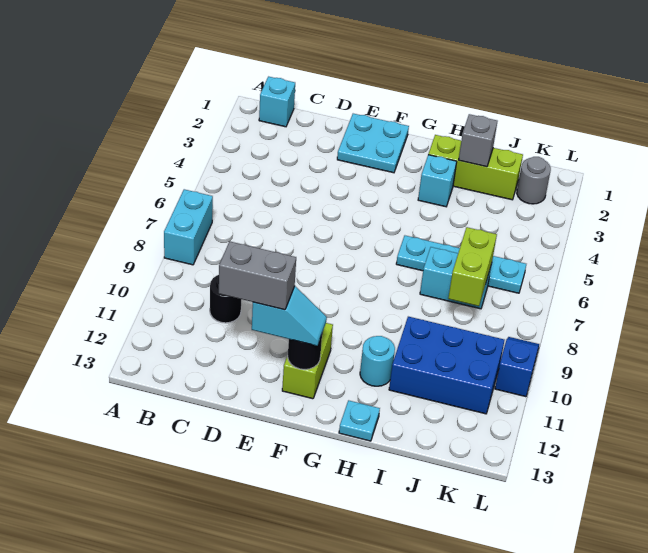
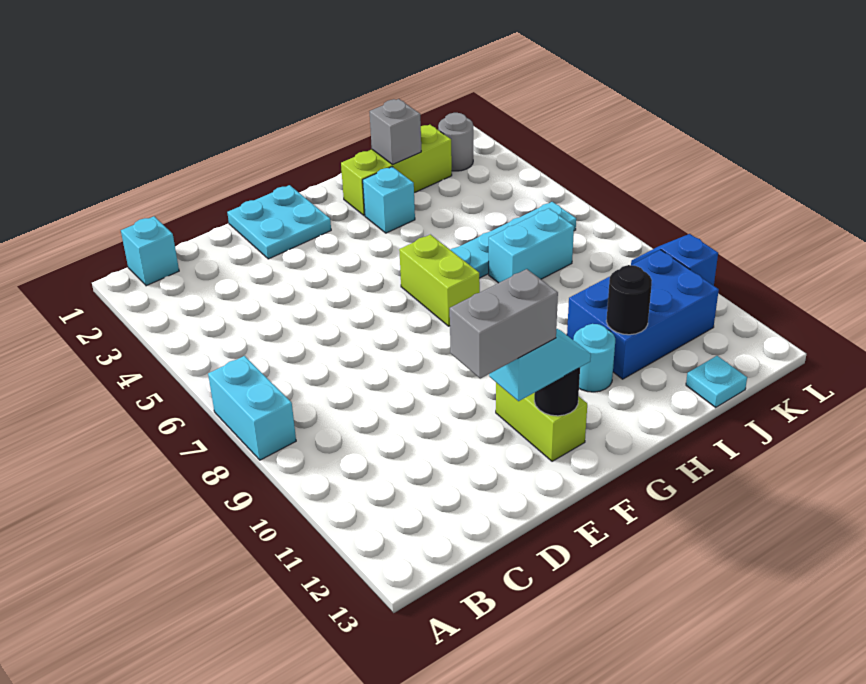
black round brick C10 level 1 -> black round brick I11 level 2
cyan plate H13 level 1 -> cyan plate J13 level 1
lime brick J7:J8 level 2 -> lime brick G6:G7 level 1

